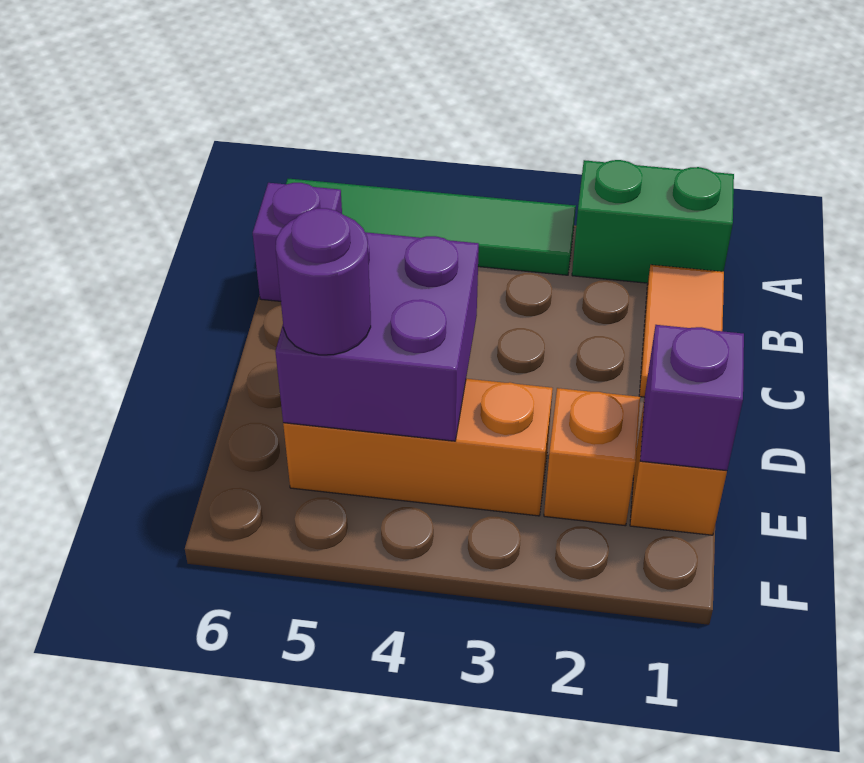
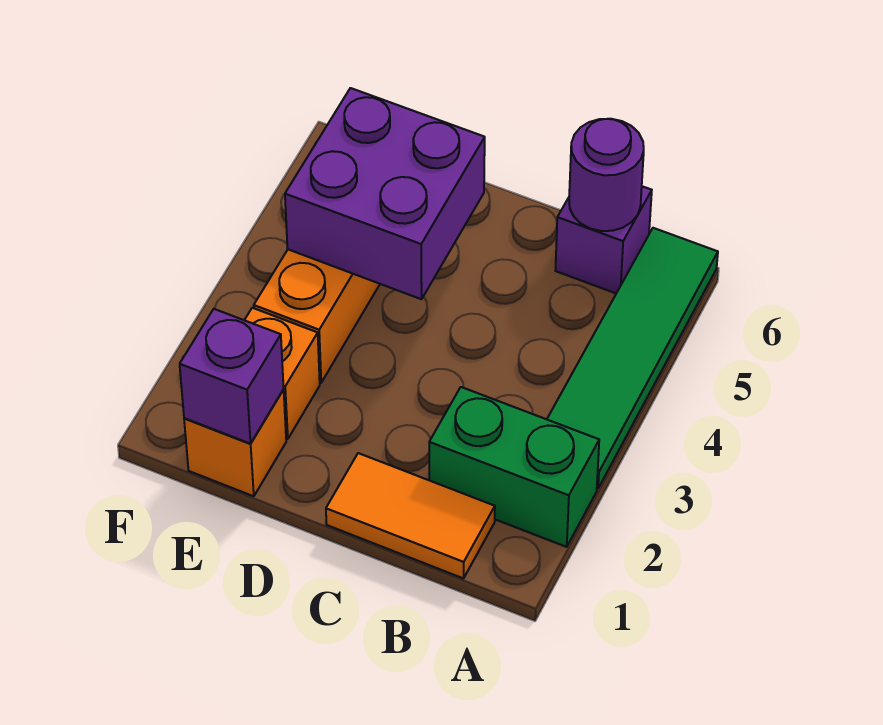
green brick A1:A2 level 1 -> green brick A2:B2 level 1
purple round brick E5 level 3 -> purple round brick B6 level 2

